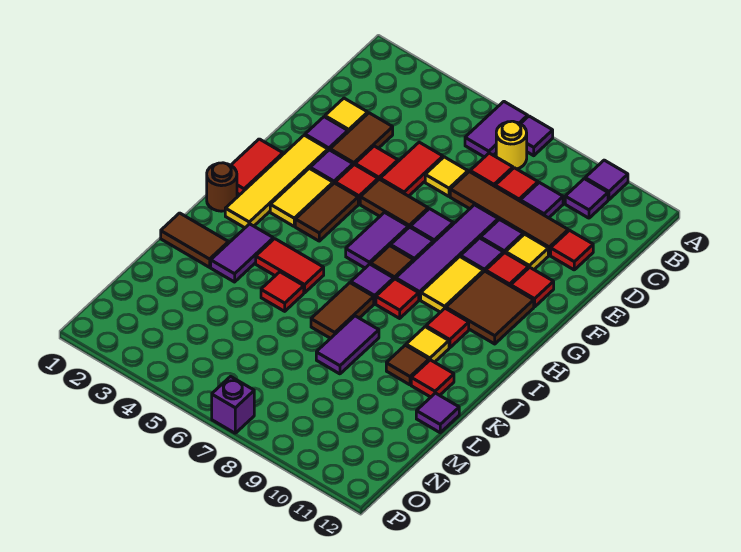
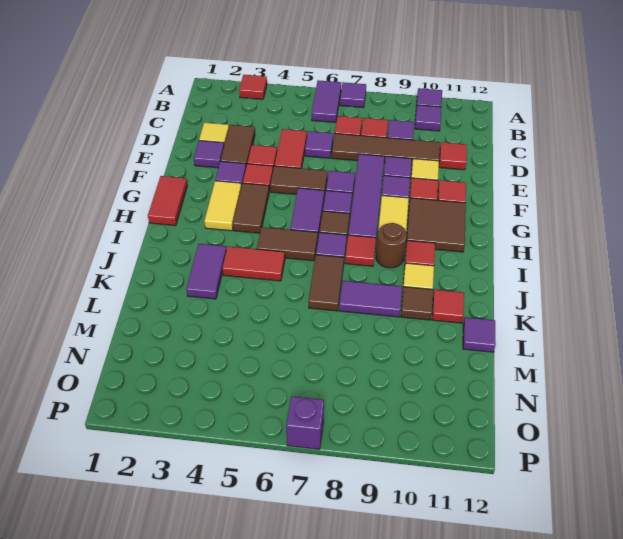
yellow round brick B7 level 1 -> none
yellow tile D6 level 1 -> purple tile D6 level 1
yellow tile F2:I2 level 1 -> none
brown round brick I1 level 1 -> brown round brick I9 level 1
brown tile K1:K2 level 1 -> brown tile I5:I6 level 1
red tile K5 level 1 -> red tile A3 level 1
purple tile K8:L8 level 1 -> purple tile K8:K9 level 1

